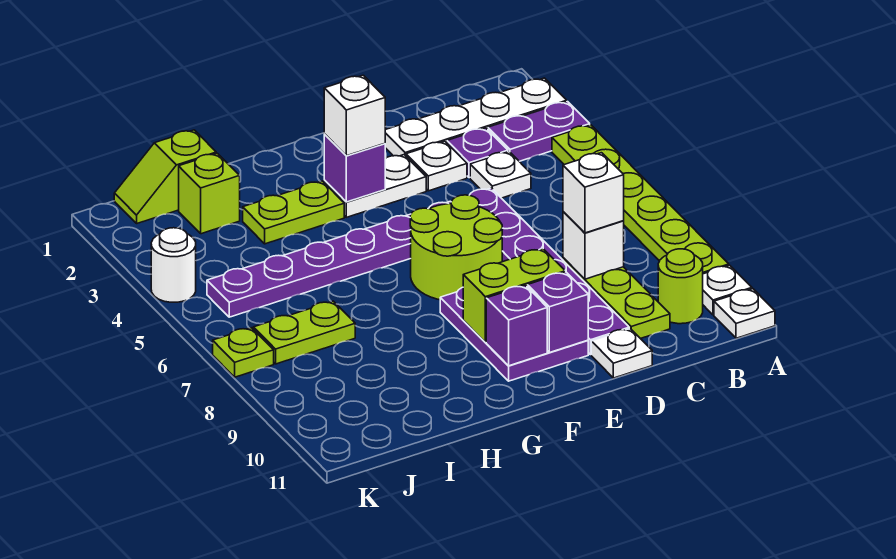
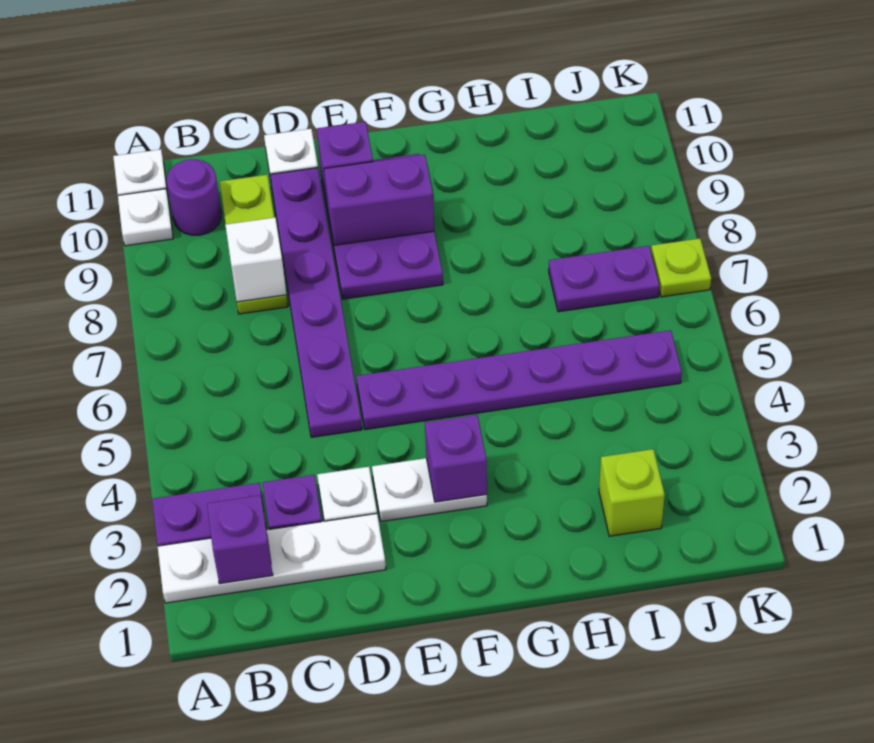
lime plate A4:A9 level 1 -> none
lime round brick B10 level 1 -> purple round brick B10 level 1
white plate C4 level 1 -> none
white brick C8 level 3 -> none
lime round brick E6:F7 level 1 -> none
lime brick E9:F9 level 2 -> purple brick E9:F9 level 2
white brick F3 level 3 -> none
purple brick F10 level 2 -> purple brick B2 level 2
lime plate G3:H3 level 1 -> none
lime slope I1:J1 level 1 top I -> none
lime plate I7:J7 level 1 -> purple plate I7:J7 level 1
white round brick K4 level 1 -> none

